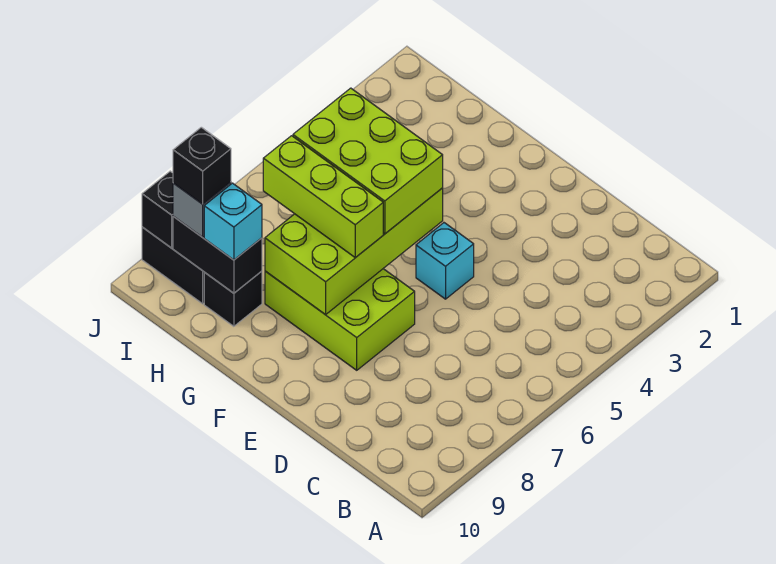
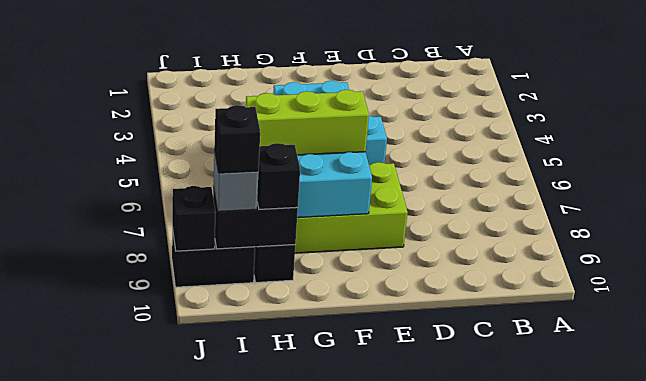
lime brick F5:G8 level 2 -> cyan brick F5:G8 level 2
lime brick F5:H6 level 3 -> none
cyan brick H9 level 3 -> black brick H9 level 3

